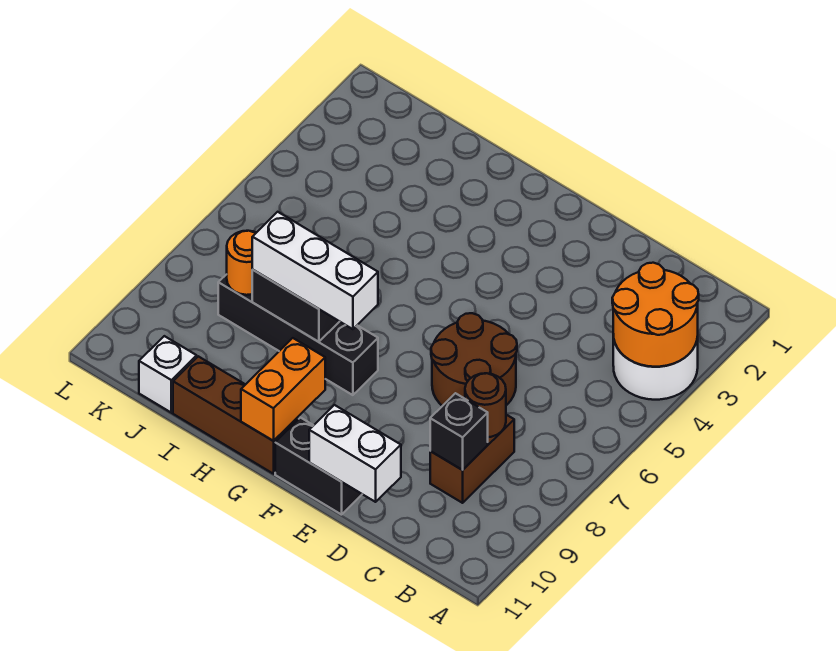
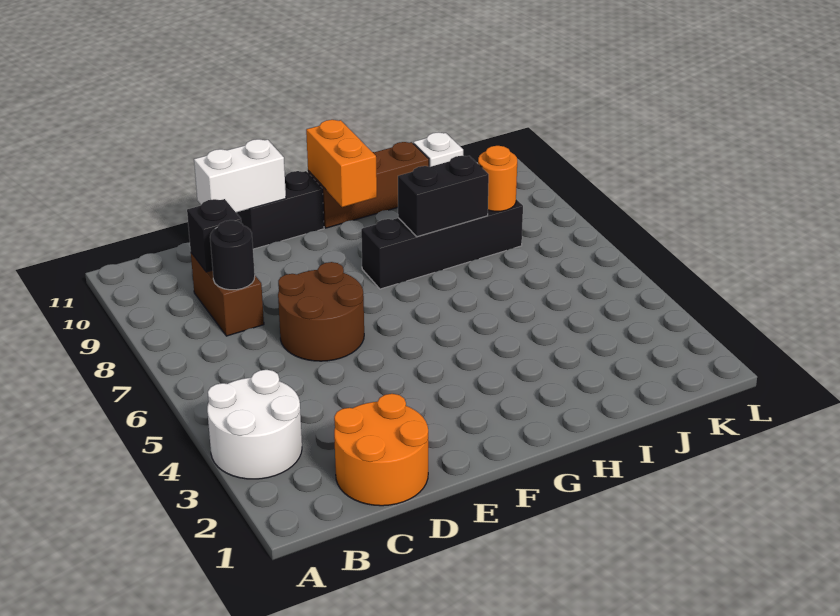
orange round brick A3:B4 level 2 -> orange round brick C1:D2 level 1
brown round brick C8 level 2 -> black round brick C8 level 2
white brick G8:I8 level 3 -> none

